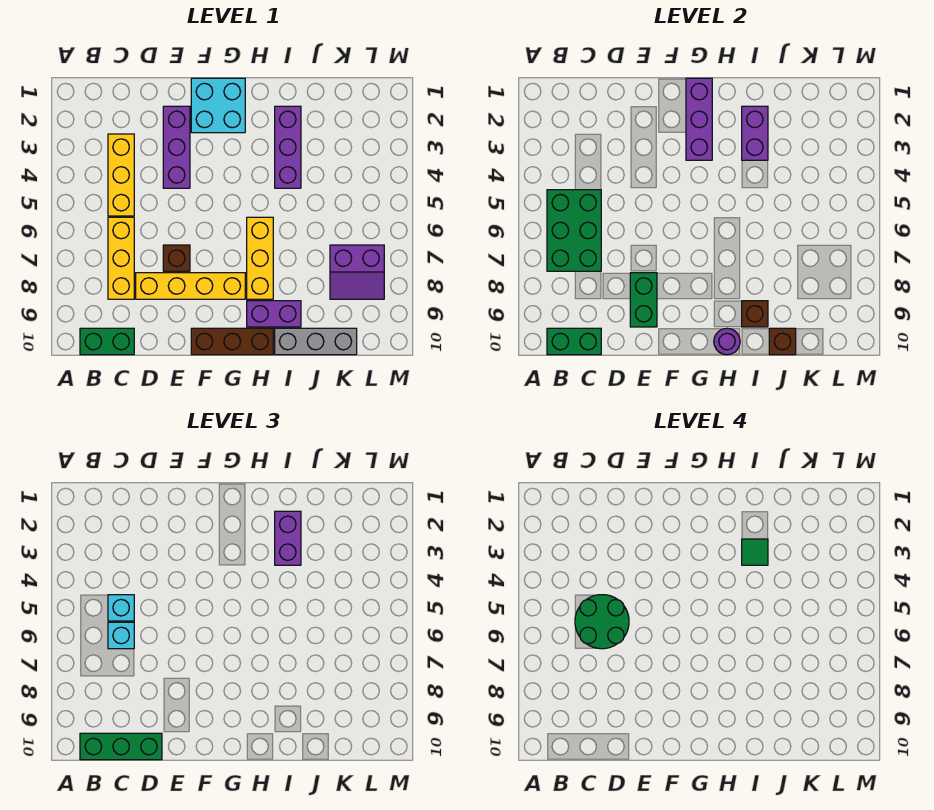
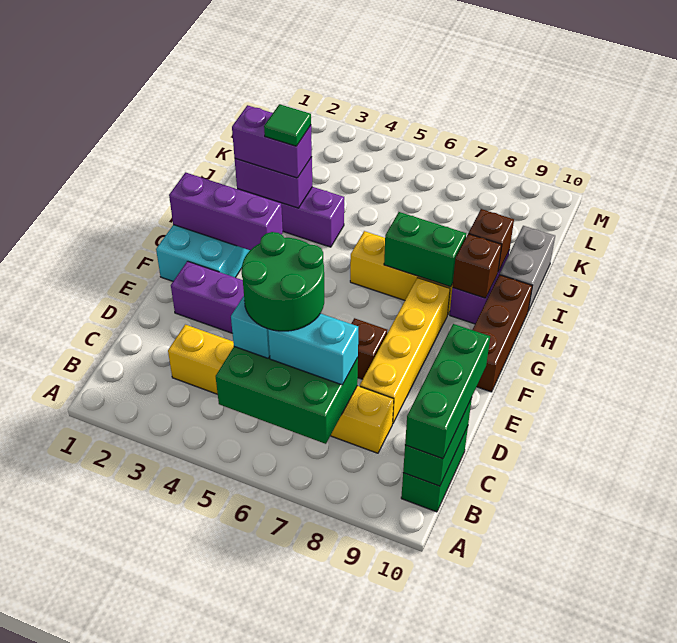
cyan brick C6 level 3 -> cyan brick C6:C7 level 3
green brick E8:E9 level 2 -> green brick H7:H8 level 2
purple round brick H10 level 2 -> none
grey brick I10:K10 level 1 -> grey brick I10:J10 level 1
brown brick J10 level 2 -> brown brick H9 level 2
purple slope K7:L8 level 1 top 7 -> none

